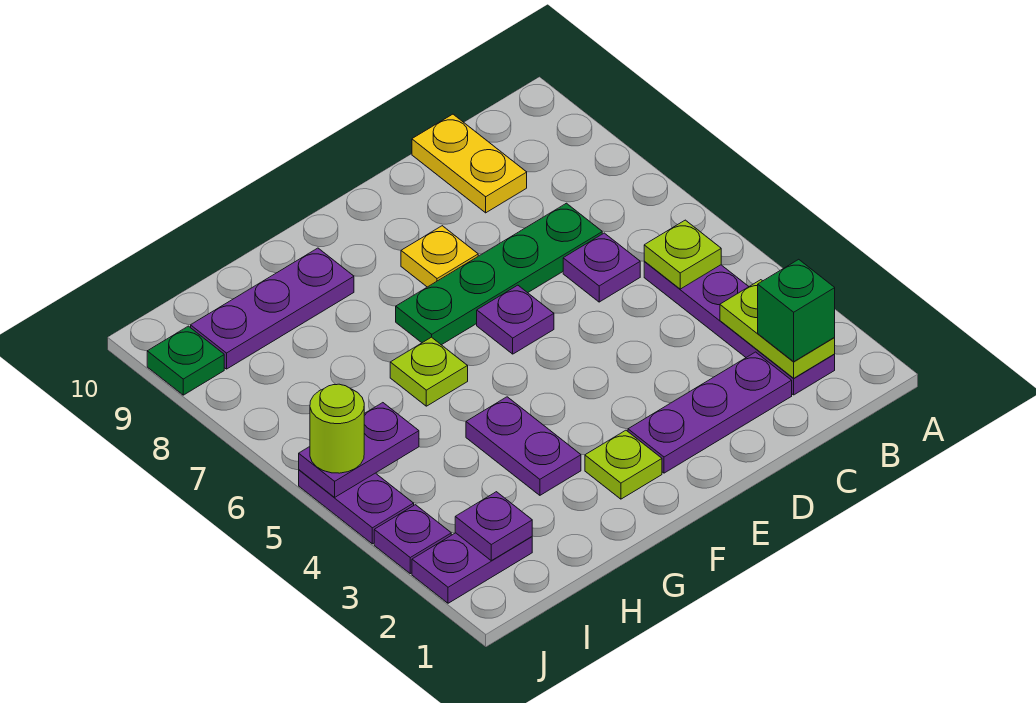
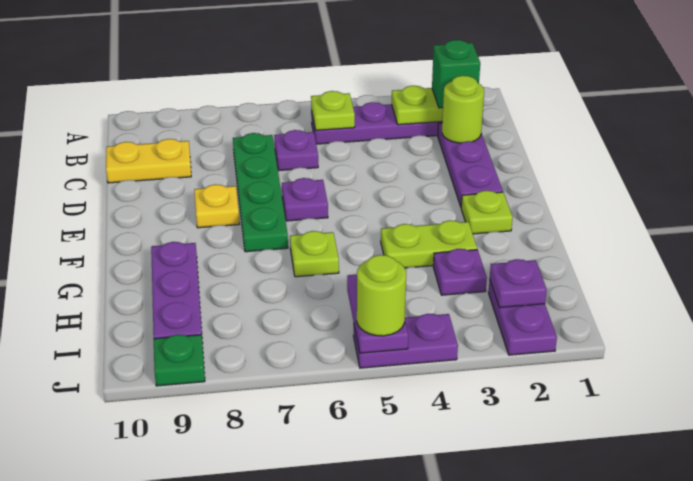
none -> lime round brick C2 level 2
purple plate G3:G4 level 1 -> lime plate G3:G4 level 1
purple plate J3 level 1 -> purple plate H3 level 1

